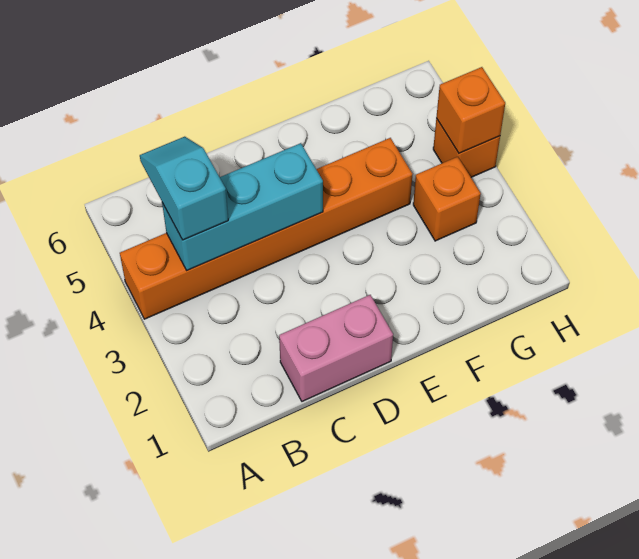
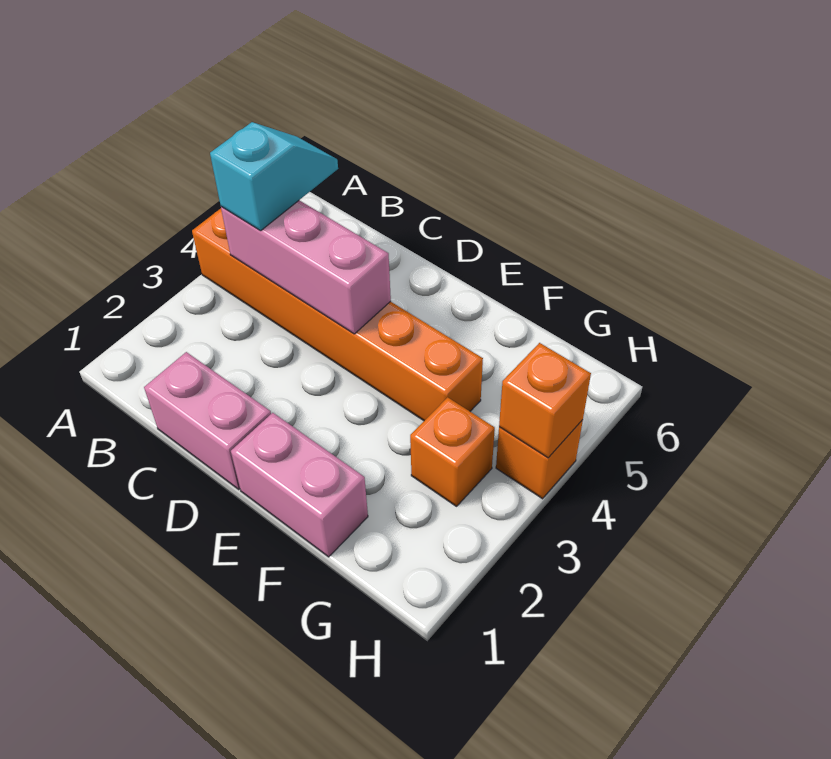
cyan brick B4:D4 level 2 -> pink brick B4:D4 level 2
none -> pink brick E1:F1 level 1

